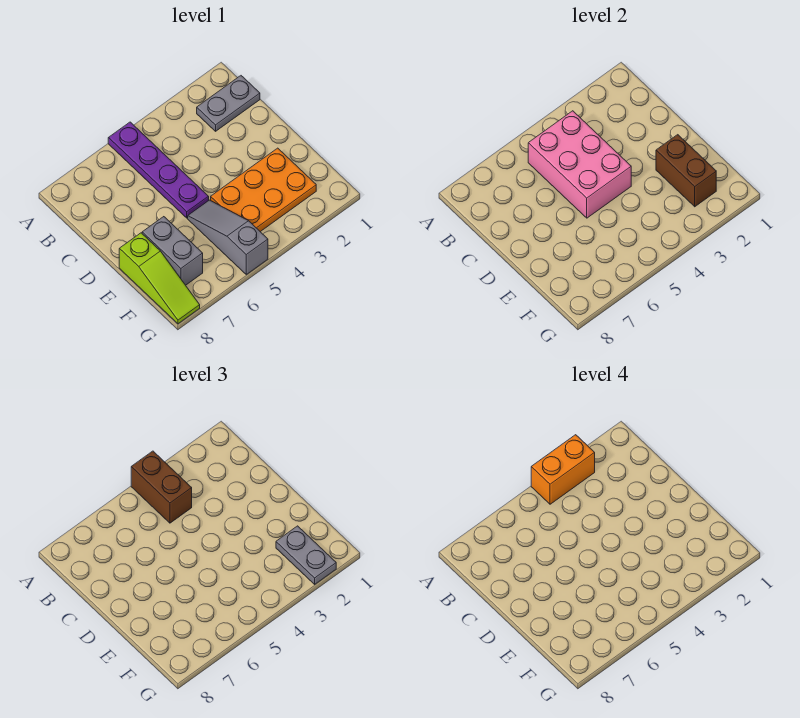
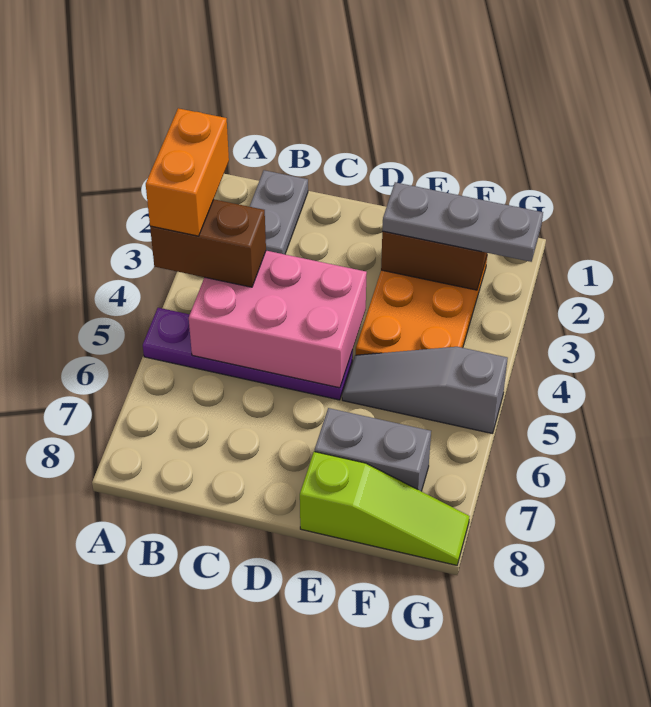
grey plate F2:G2 level 3 -> grey plate E2:G2 level 3

